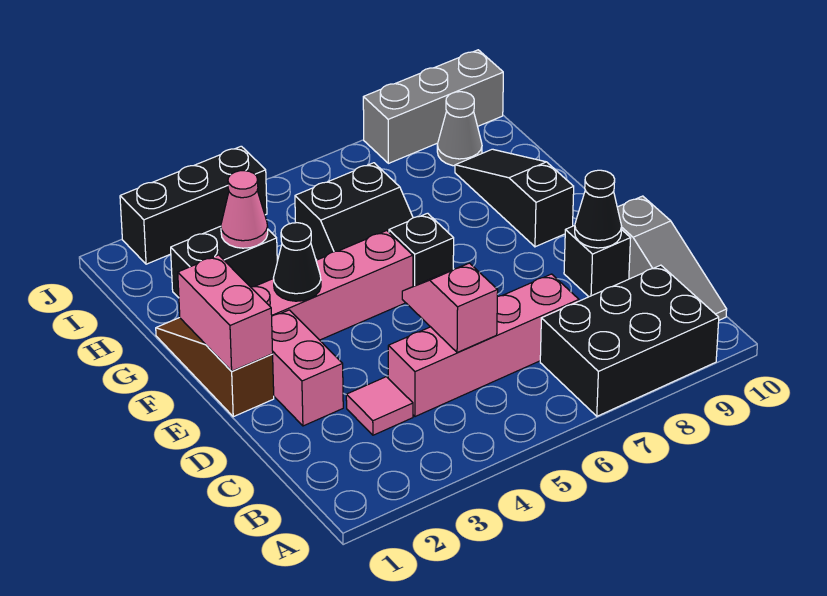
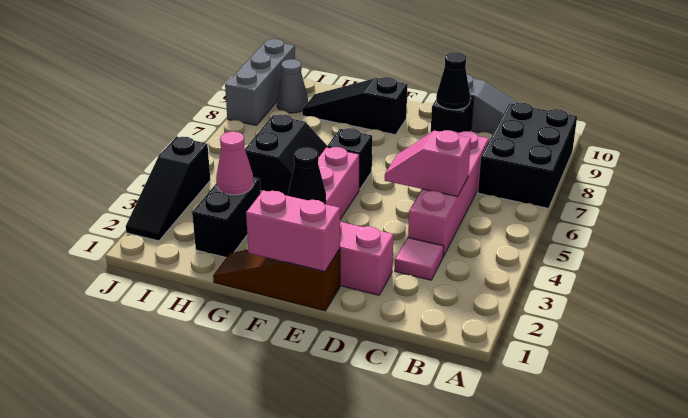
black brick J2:J4 level 1 -> black slope J2:J4 level 1 top 4

